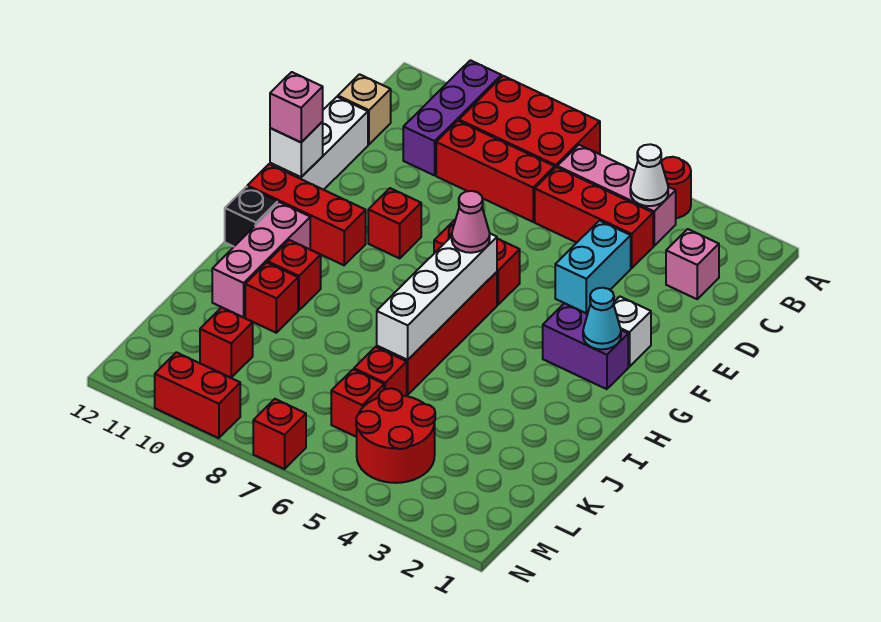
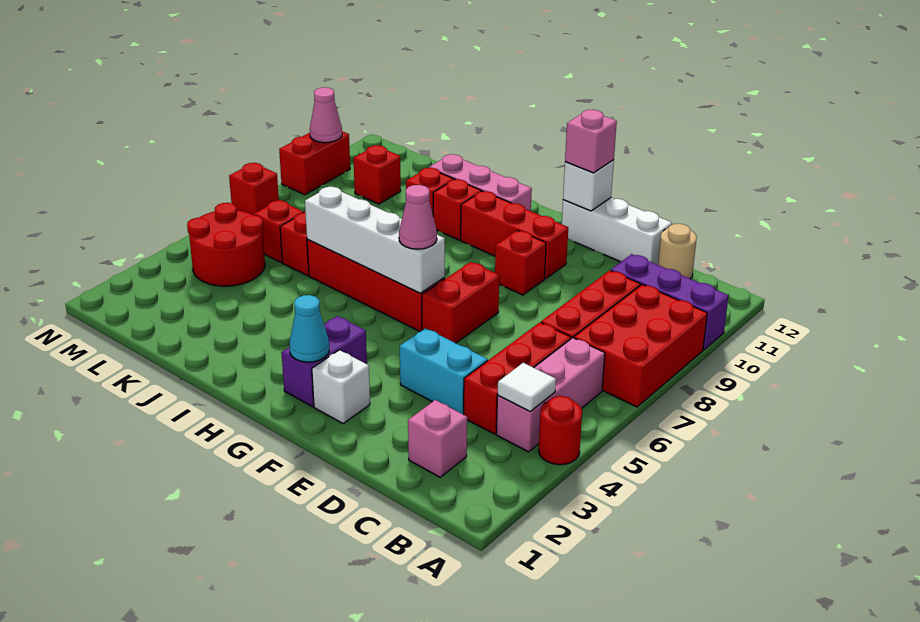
white cone B4 level 2 -> white tile B4 level 2
tan brick C12 level 1 -> tan round brick C12 level 1
red brick G10:G12 level 1 -> red brick F10:H10 level 1
black brick H12 level 1 -> none
none -> pink cone N10 level 2

